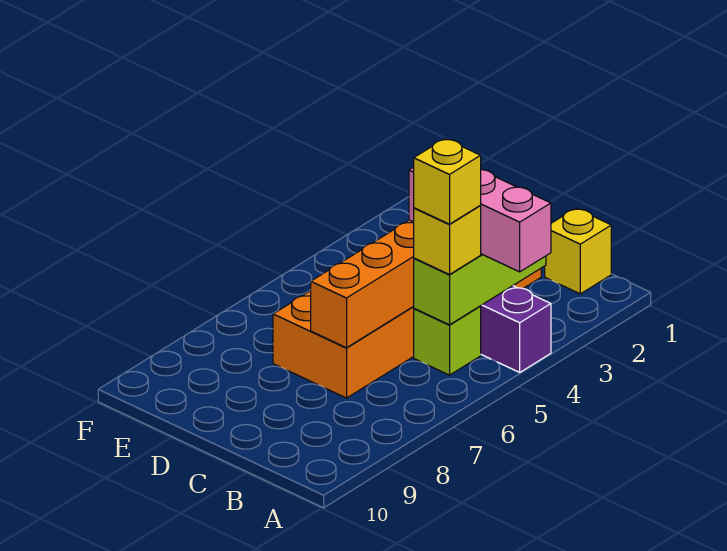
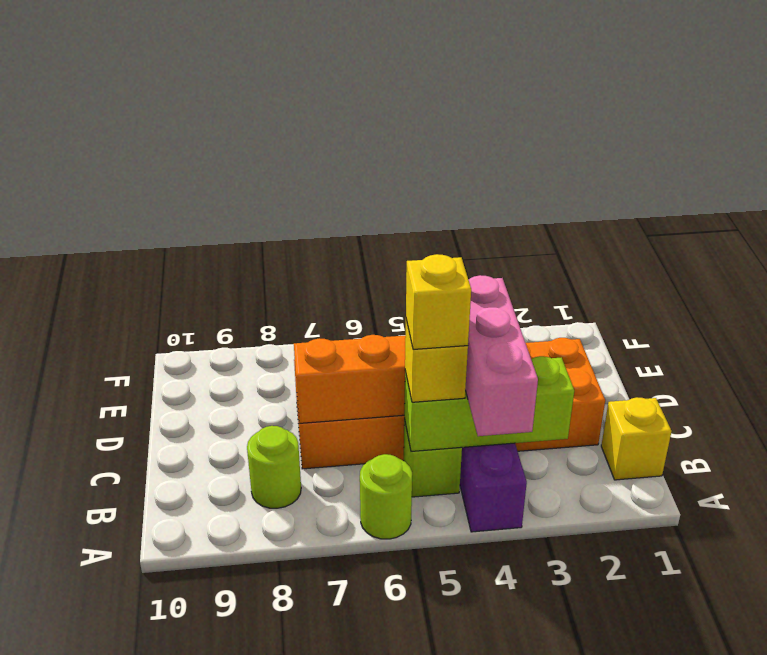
none -> lime round brick A6 level 1
none -> lime round brick B8 level 1

